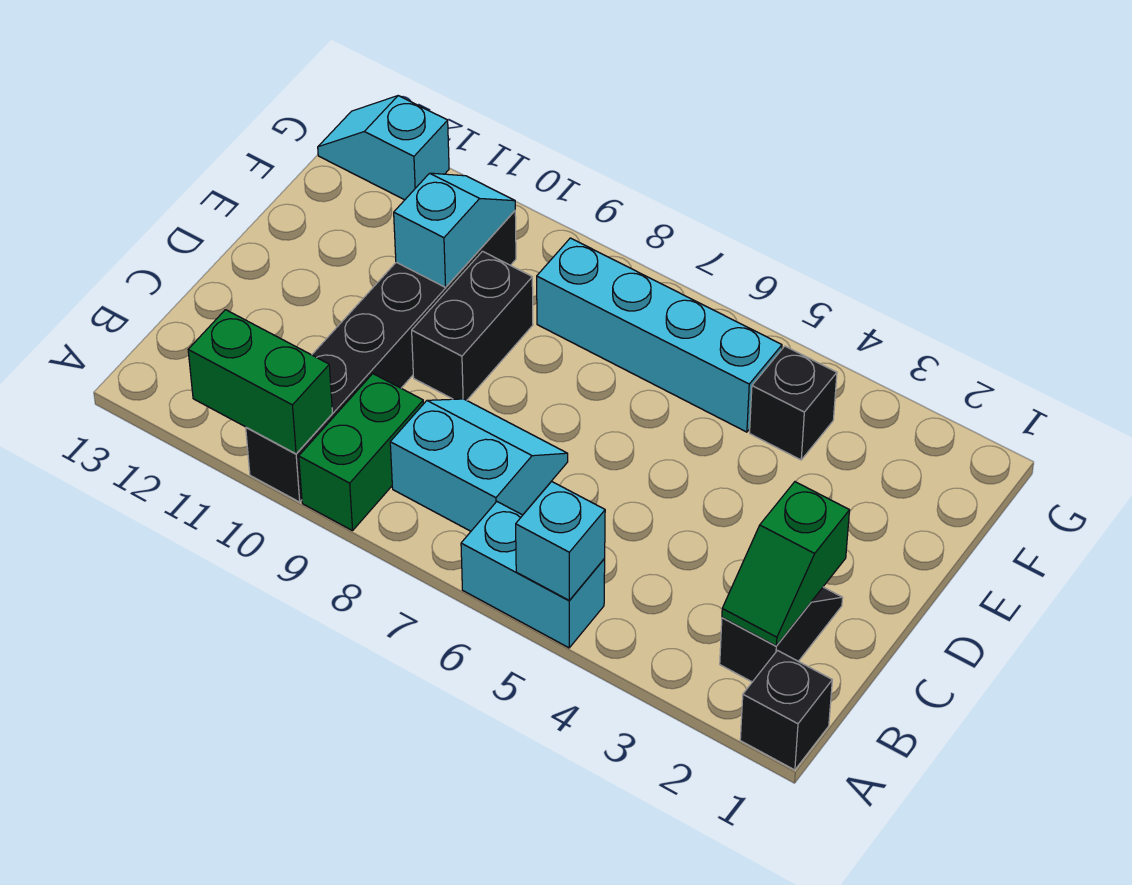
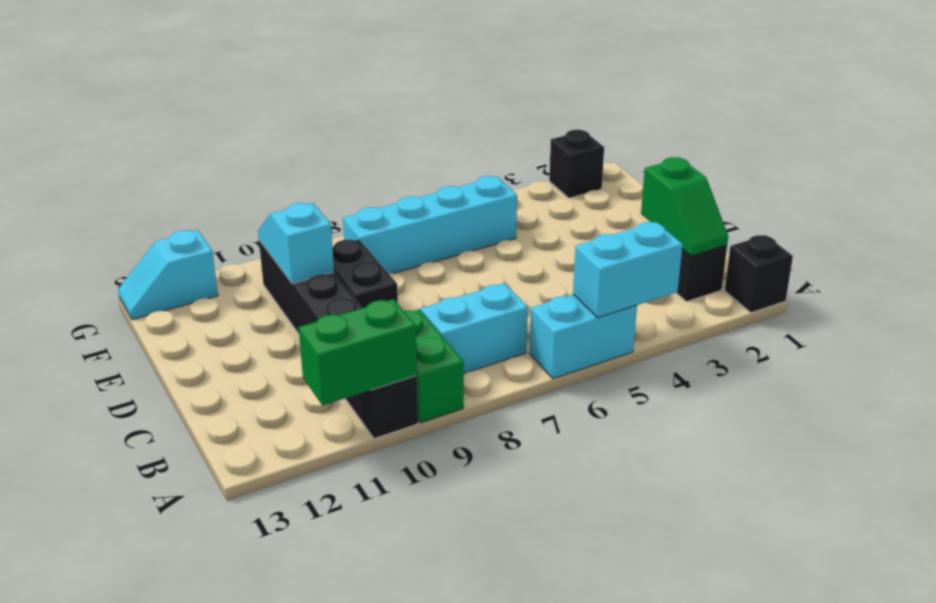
cyan brick A5 level 2 -> cyan brick A4:A5 level 2
black brick F4 level 1 -> black brick G2 level 1

